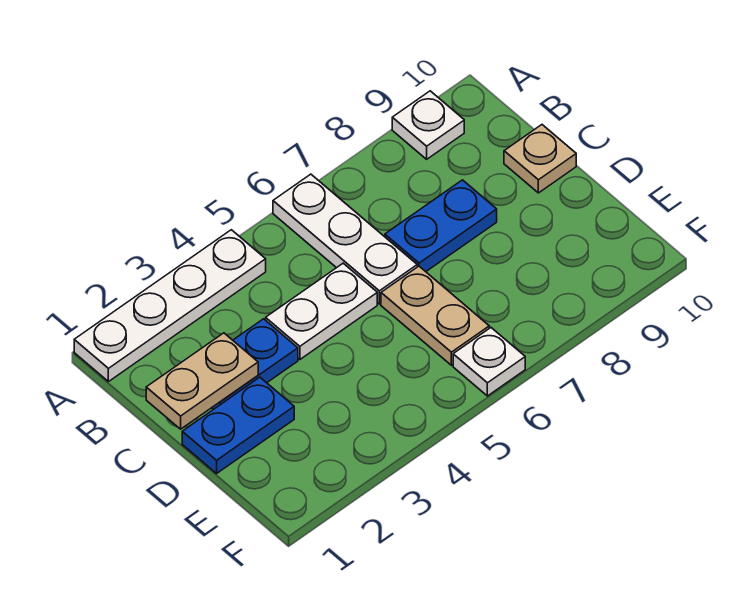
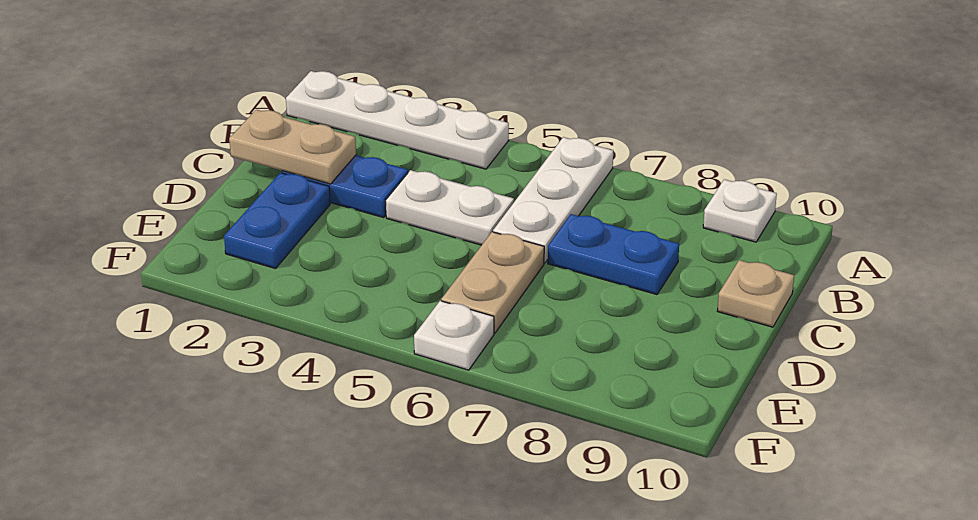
blue plate D1:D2 level 1 -> blue plate D2:E2 level 1

